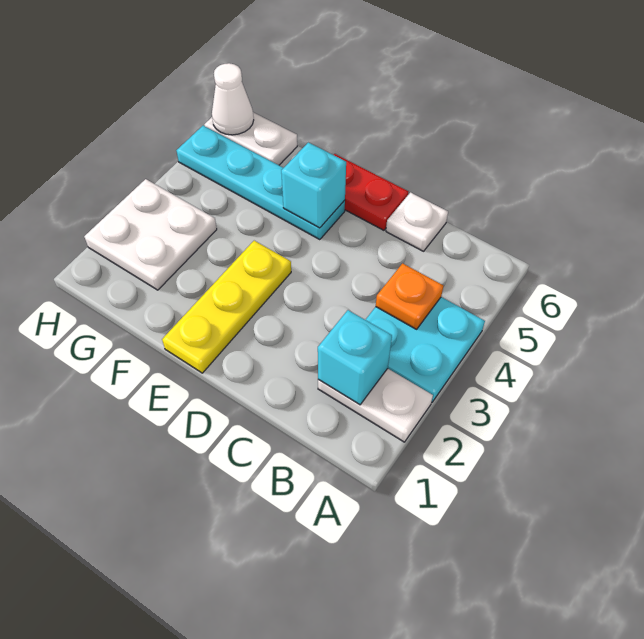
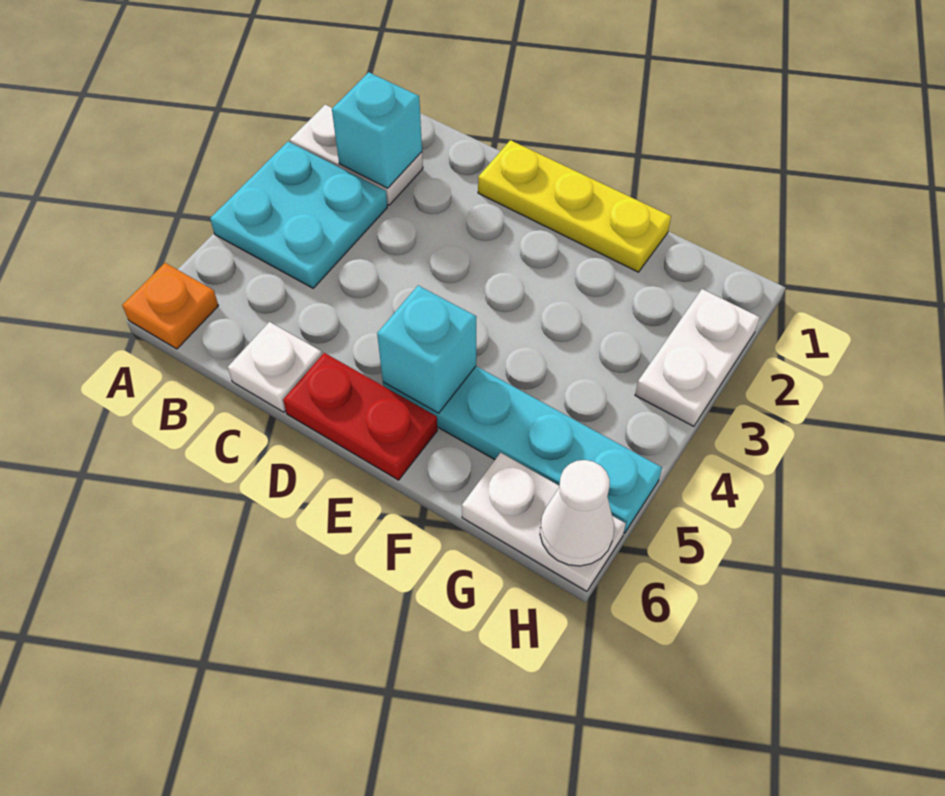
orange plate B4 level 2 -> orange plate A6 level 1
yellow plate E1:E3 level 1 -> yellow plate D1:F1 level 1
white plate G2:H3 level 1 -> white plate H2:H3 level 1

